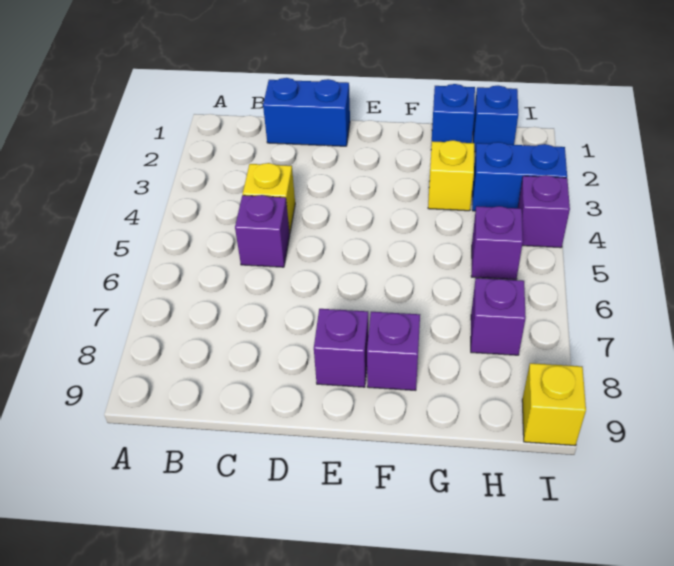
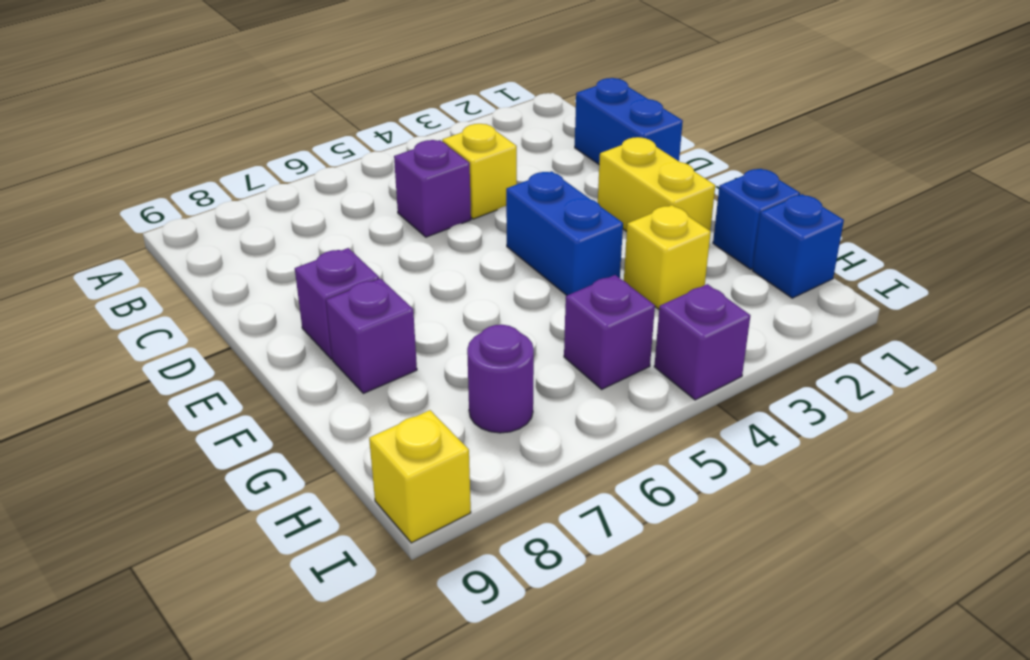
none -> yellow brick E2:F2 level 1
blue brick H3:I3 level 1 -> blue brick E4:F4 level 1
purple brick H7 level 1 -> purple round brick H7 level 1

